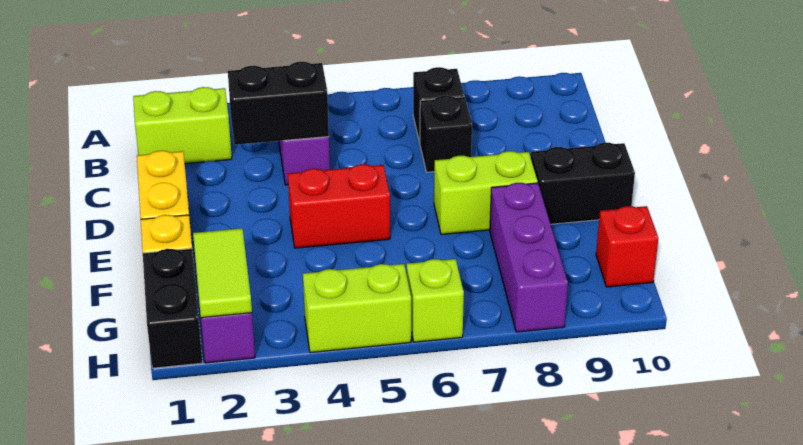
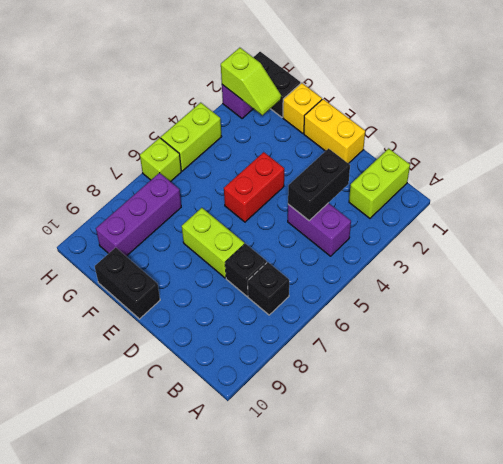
lime brick E7:E8 level 1 -> lime brick D7:E7 level 1
black brick E9:E10 level 1 -> black brick E10:F10 level 1
purple brick F8:H8 level 1 -> purple brick G7:G9 level 1
lime tile G2:H2 level 2 -> lime slope G2:H2 level 2 top H
red brick G10 level 1 -> none

